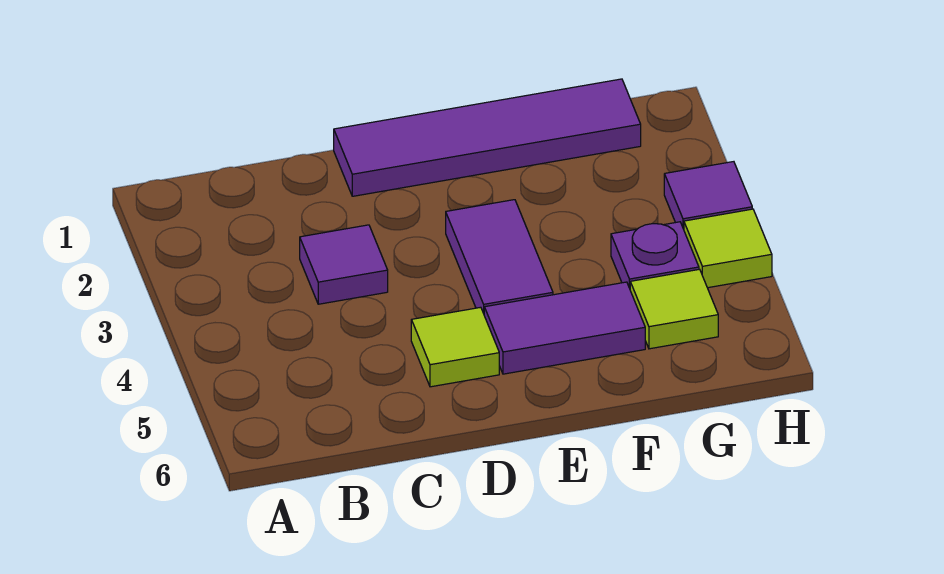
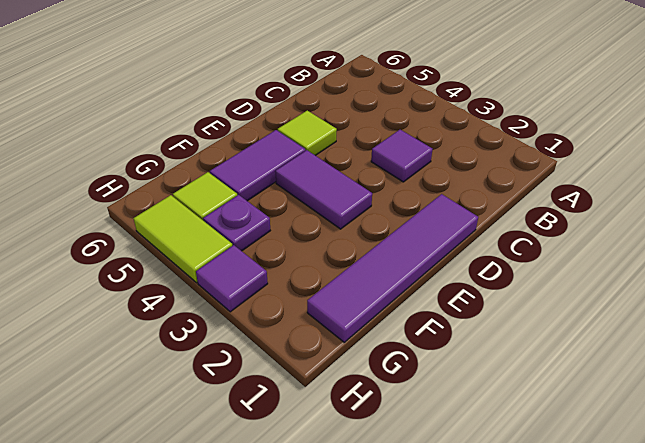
lime tile H4 level 1 -> lime tile H4:H5 level 1

